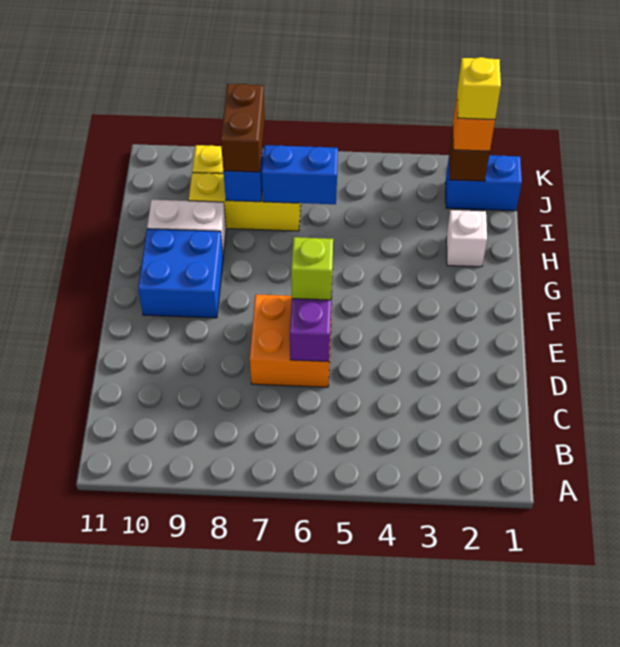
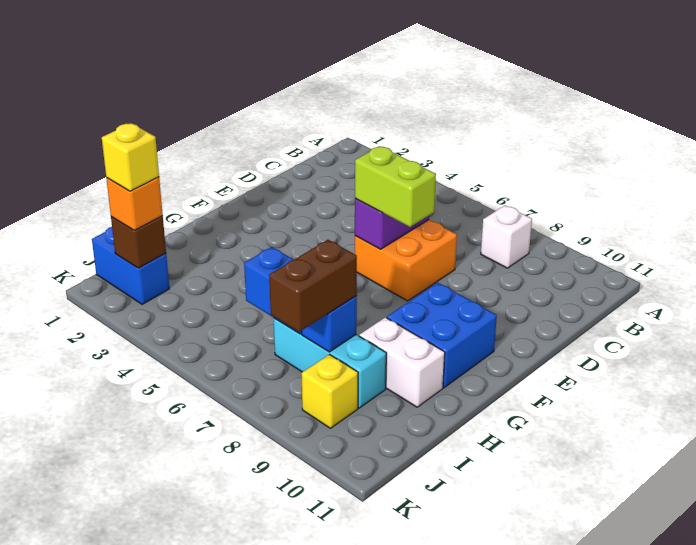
lime brick E6 level 3 -> lime brick E6:E7 level 3
white brick H2 level 1 -> white brick B8 level 1
yellow brick I7:I9 level 1 -> cyan brick I7:I9 level 1

